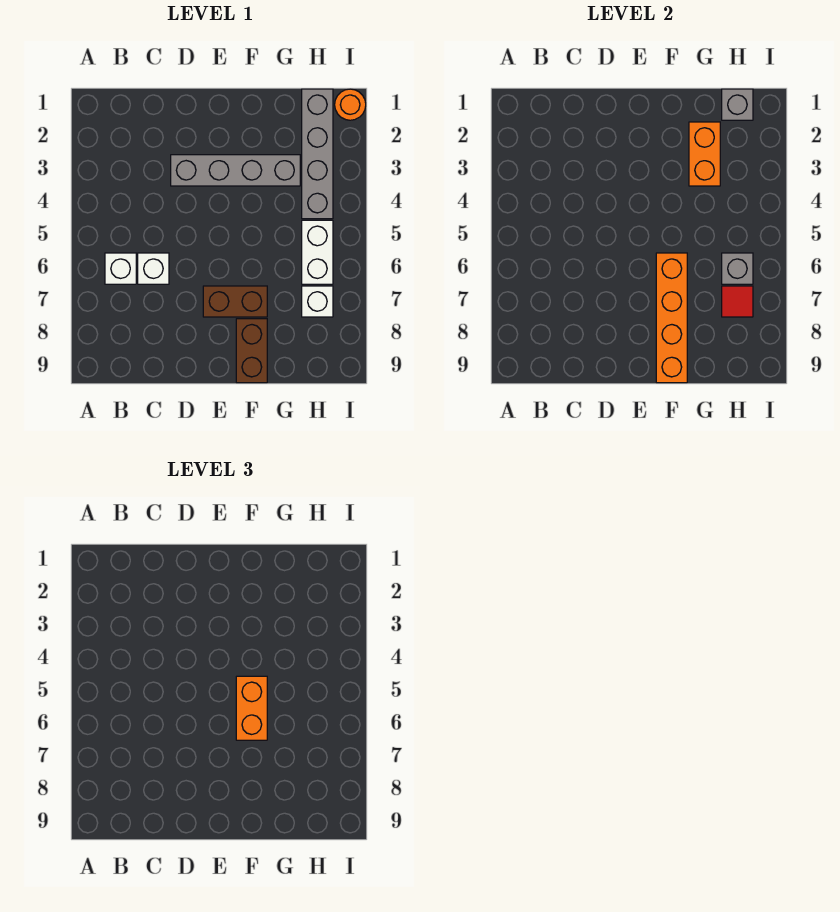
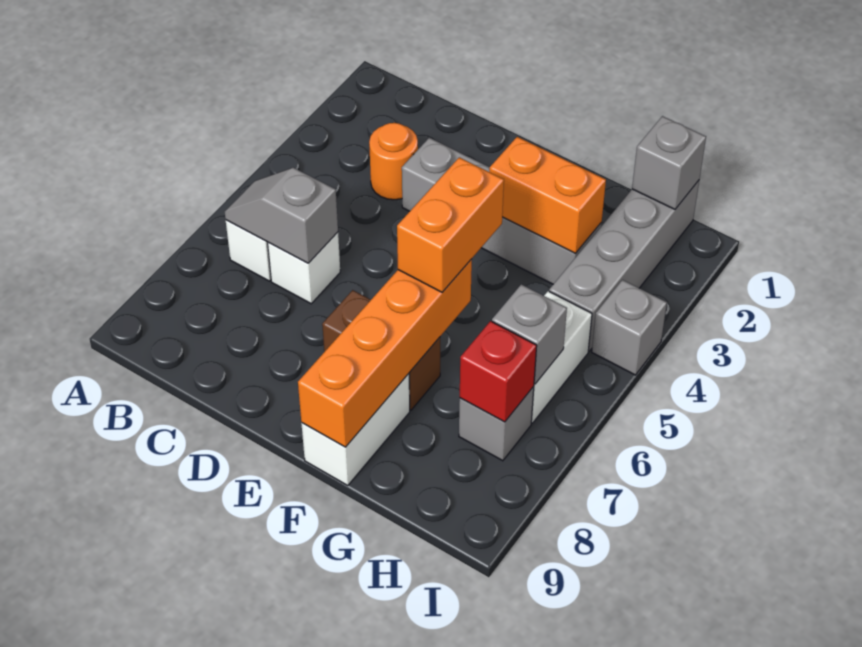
none -> grey slope B6:C6 level 2 top C
brown brick F8:F9 level 1 -> white brick F8:F9 level 1
orange brick G2:G3 level 2 -> orange brick F3:G3 level 2
white brick H7 level 1 -> grey brick H7 level 1
red tile H7 level 2 -> red brick H7 level 2
orange round brick I1 level 1 -> orange round brick C3 level 1
none -> grey brick I4 level 1

